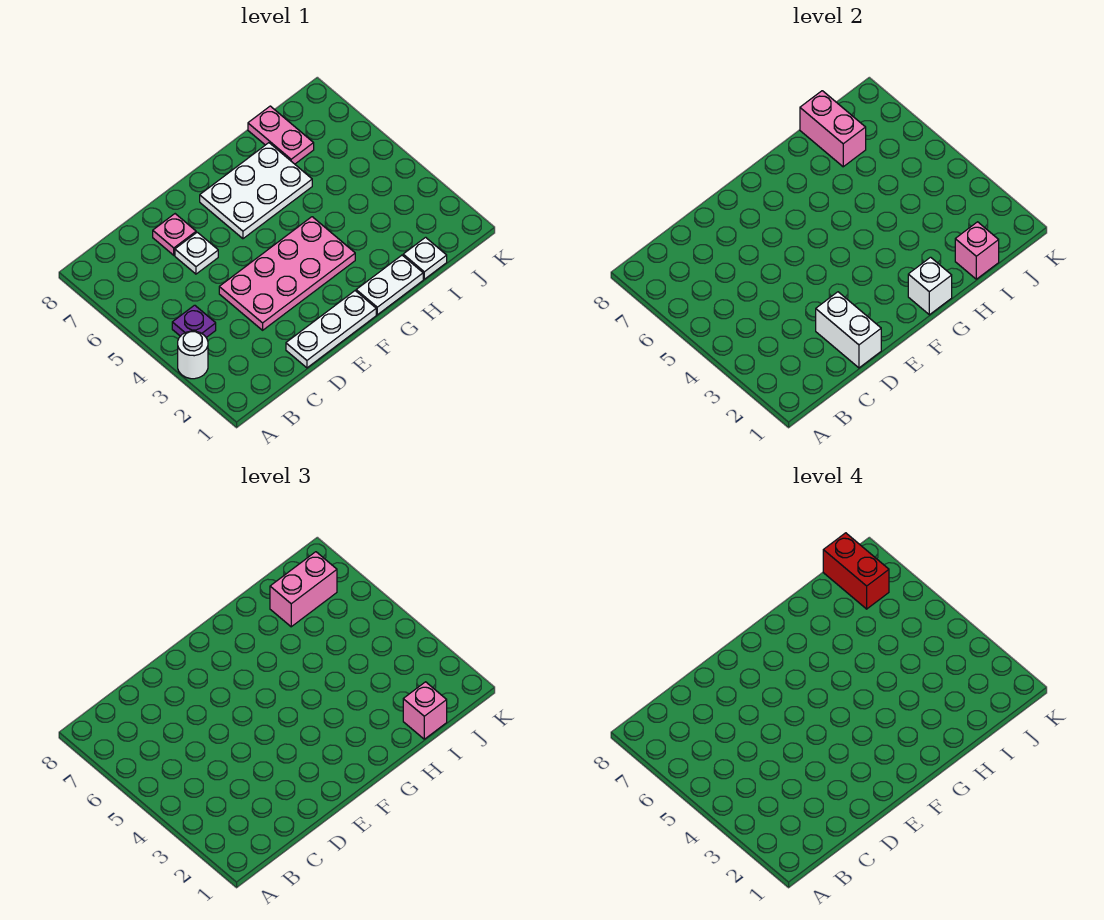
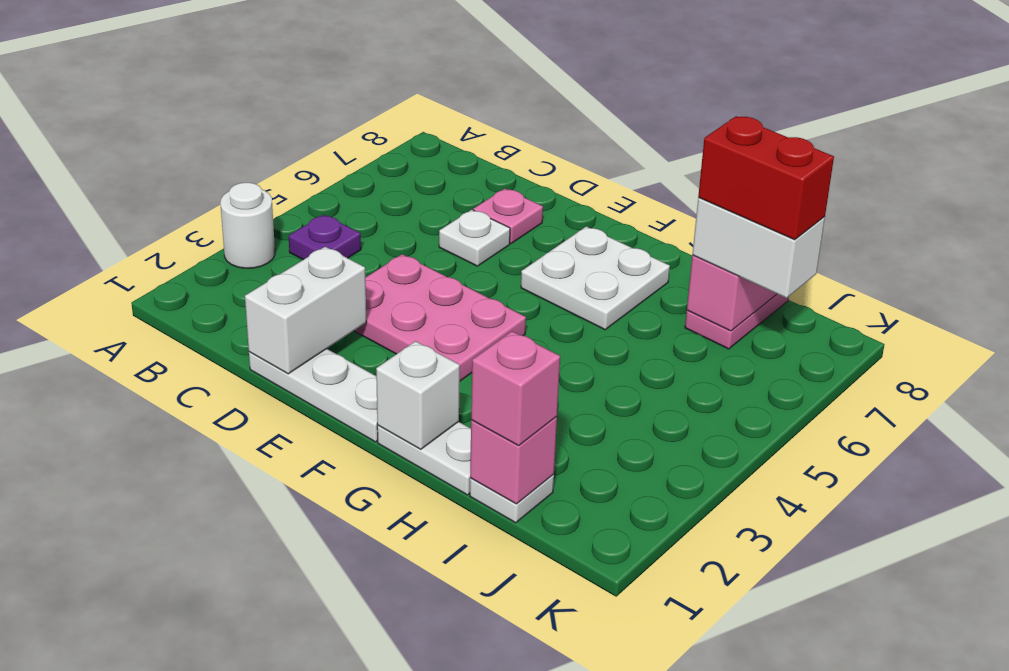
pink plate D3:G4 level 1 -> pink plate D3:F4 level 1
white plate F6:H7 level 1 -> white plate F6:G7 level 1
pink brick I7:J7 level 3 -> white brick I7:J7 level 3
red brick J7:J8 level 4 -> red brick I7:J7 level 4

